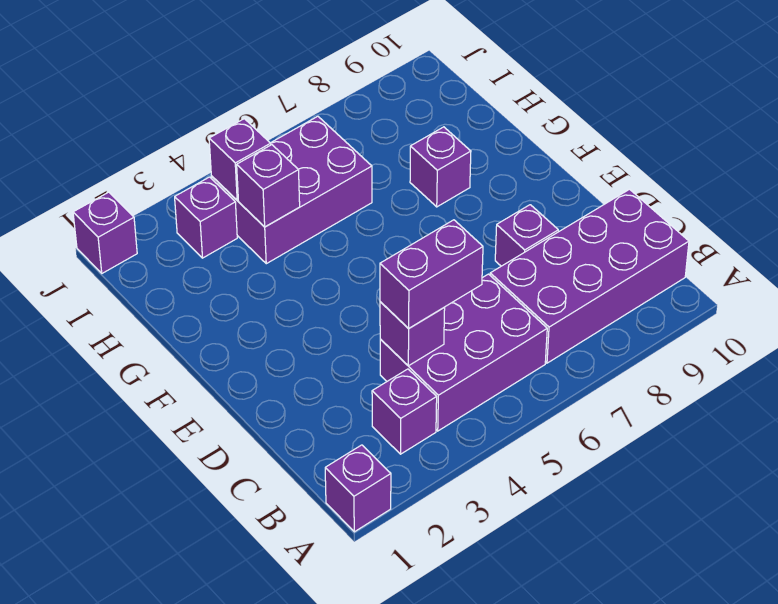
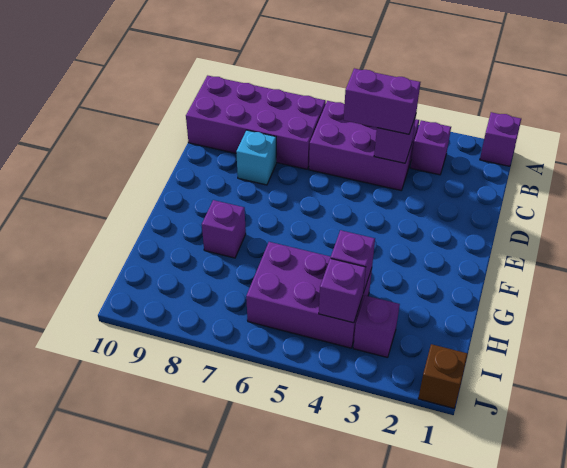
purple brick D8 level 1 -> cyan brick D8 level 1
purple brick J1 level 1 -> brown brick J1 level 1

